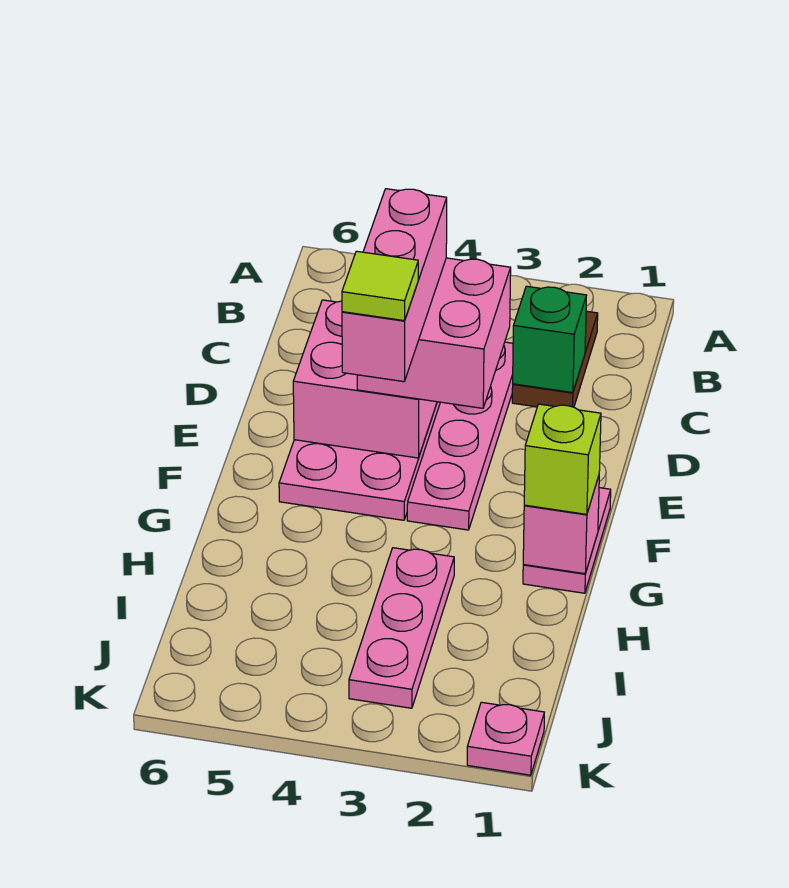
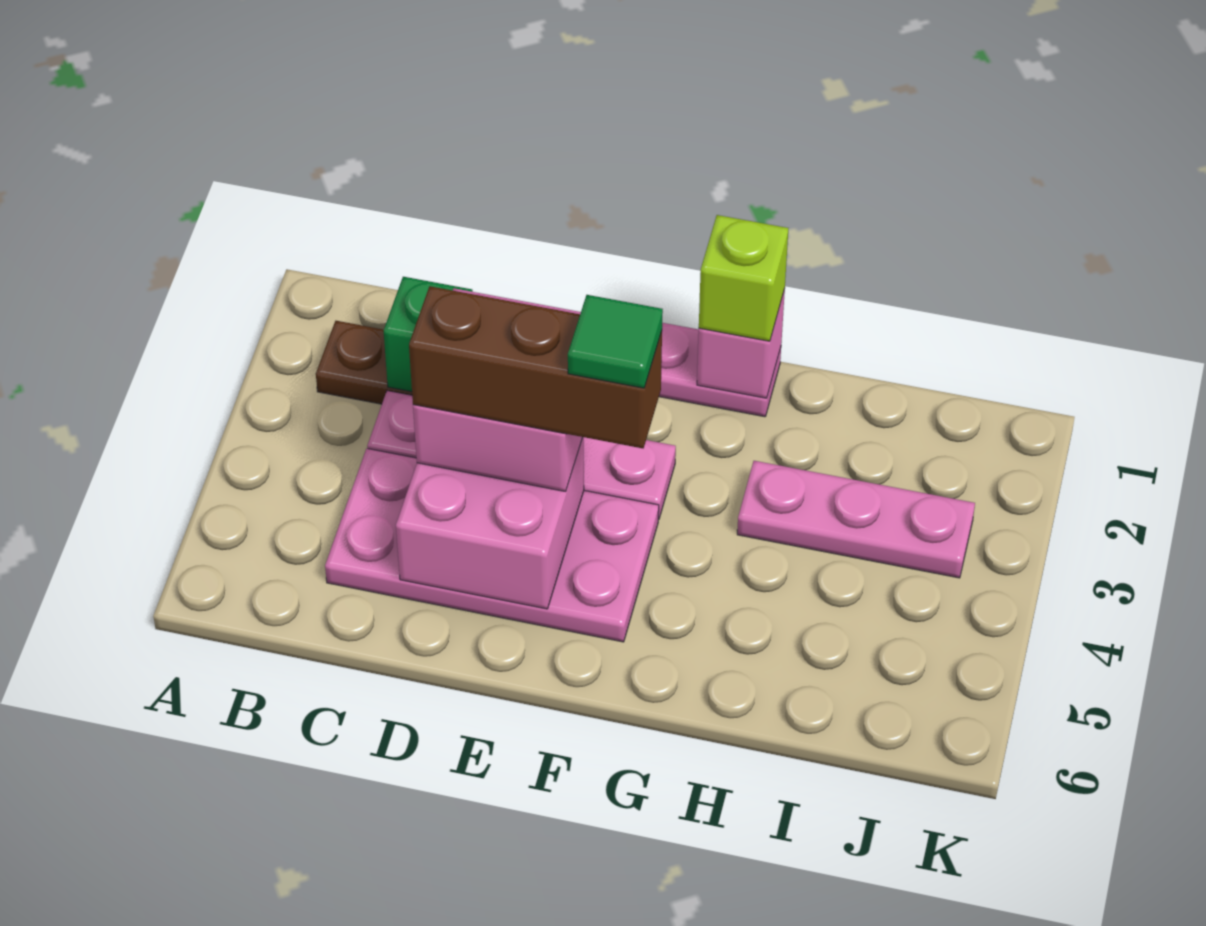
pink brick D4:F4 level 4 -> brown brick D4:F4 level 4
lime tile F4 level 5 -> green tile F4 level 5
pink plate K1 level 1 -> none

